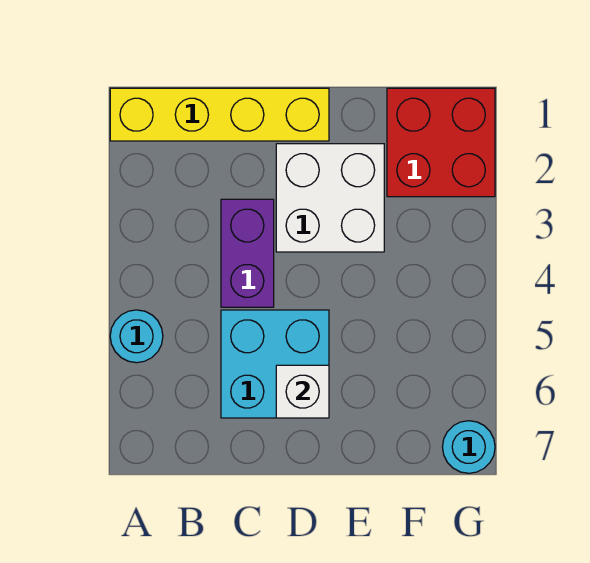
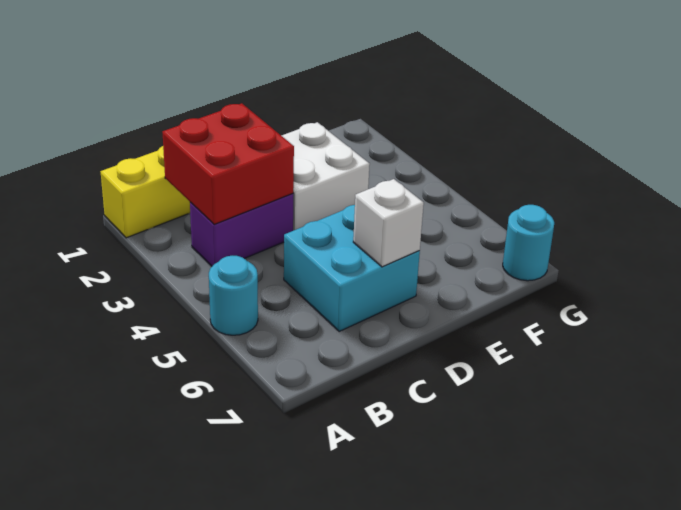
purple brick C3:C4 level 1 -> purple brick B3:C3 level 1
red brick F1:G2 level 1 -> red brick B2:C3 level 2

